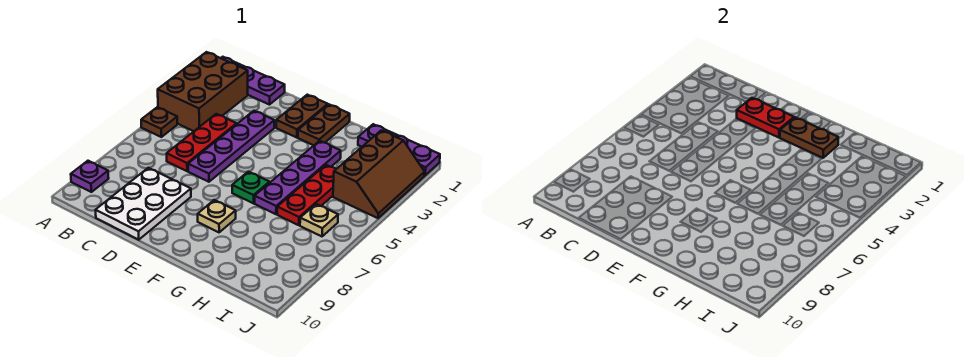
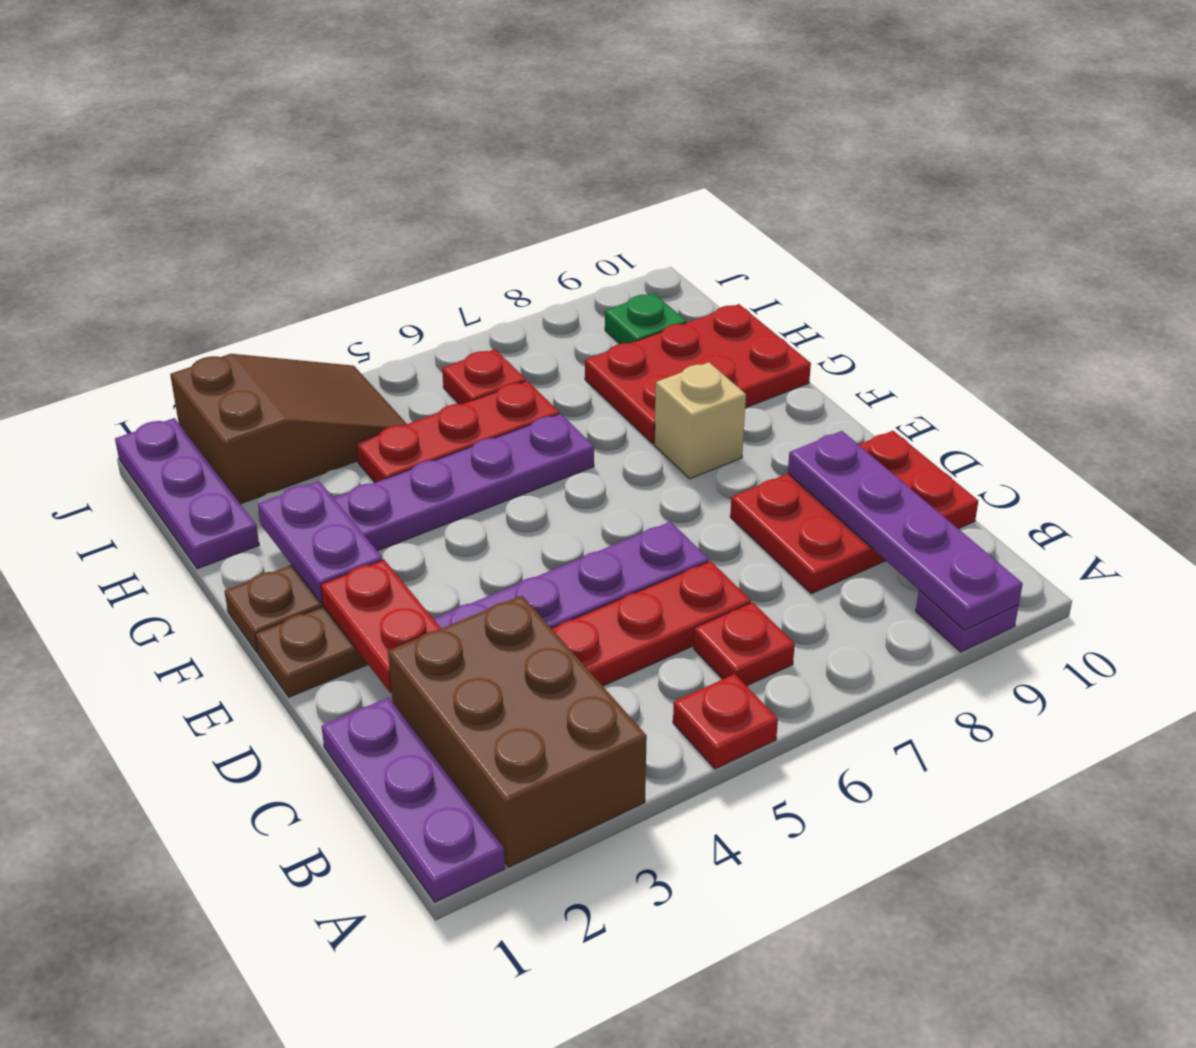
brown brick A2:B4 level 1 -> brown brick A2:C3 level 1
brown plate A5 level 1 -> red plate A5 level 1
none -> purple plate A9:D9 level 2
none -> red plate B6 level 1
white plate C8:D10 level 1 -> red plate C8:D10 level 1
brown plate F2:G2 level 2 -> purple plate F2:G2 level 2
green plate F6 level 1 -> green plate I9 level 1
tan plate F8 level 1 -> tan brick F8 level 1
none -> red plate G8:H10 level 1
brown slope I2:J4 level 1 top I -> brown slope I2:J4 level 1 top 2
tan plate I6 level 1 -> red plate I6 level 1

